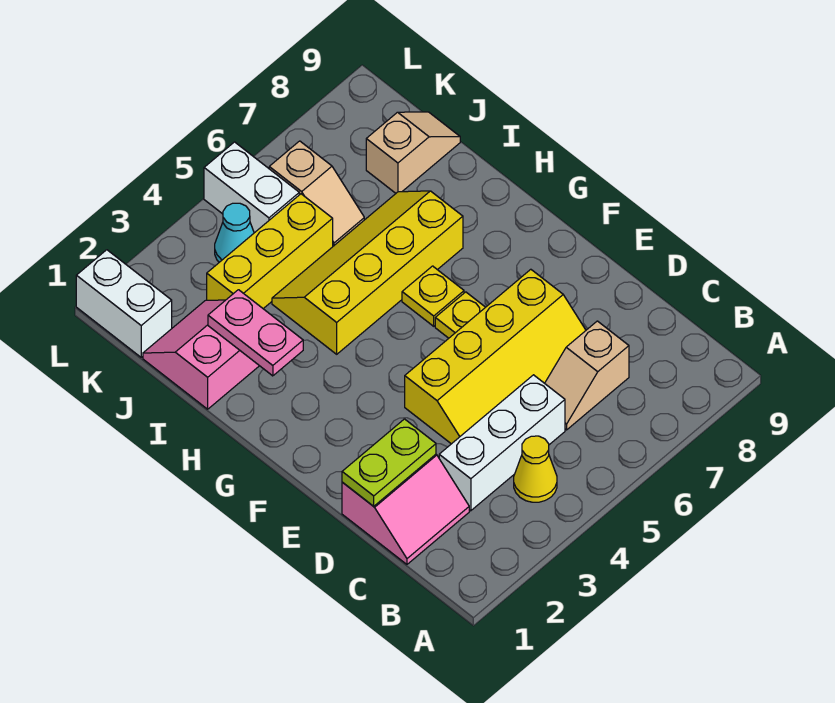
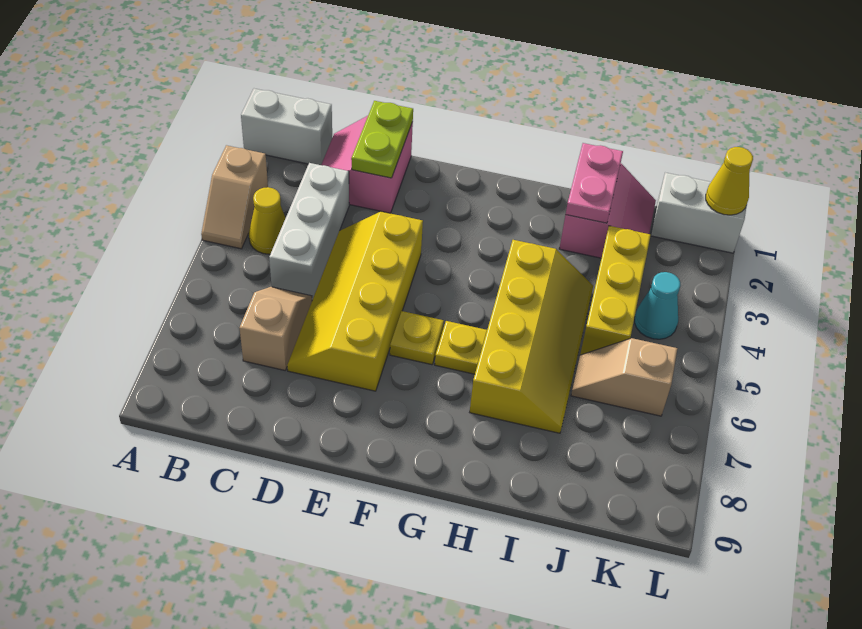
pink plate H2:I2 level 2 -> pink plate I1:I2 level 2
tan slope J8:J9 level 1 top 8 -> tan slope A3:A4 level 1 top 3
white brick K5:L5 level 1 -> white brick A1:B1 level 1
none -> yellow cone L1 level 2

